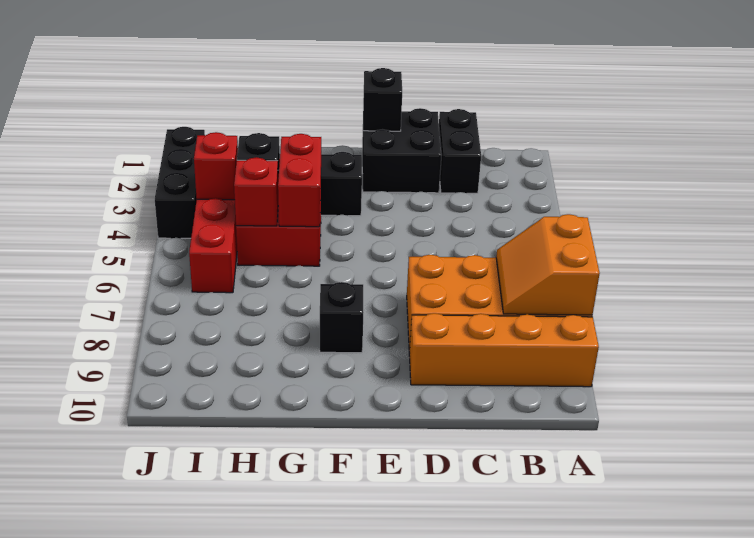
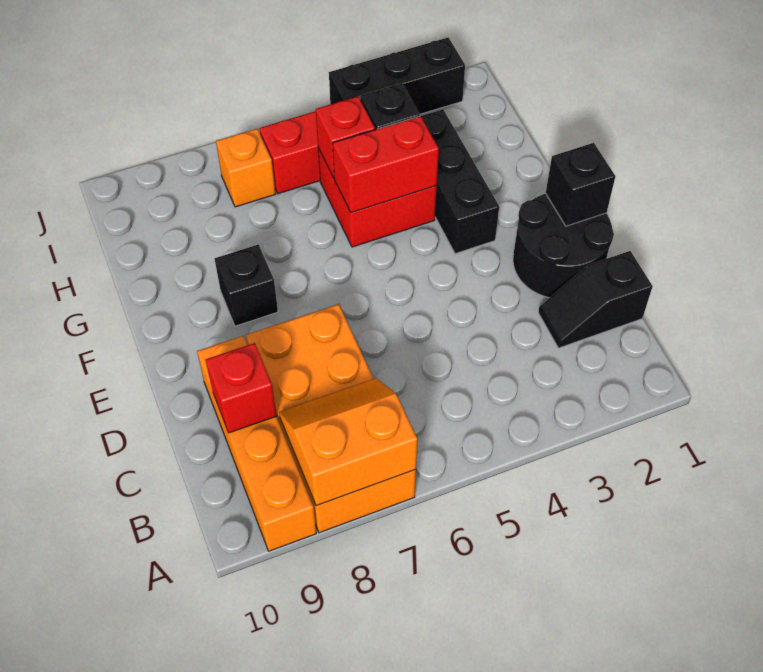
black brick C1:C2 level 1 -> black slope C1:C2 level 1 top 1
black brick D1:E2 level 1 -> black round brick D1:E2 level 1
red brick I4 level 2 -> red brick C9 level 2
none -> orange brick I7 level 1

